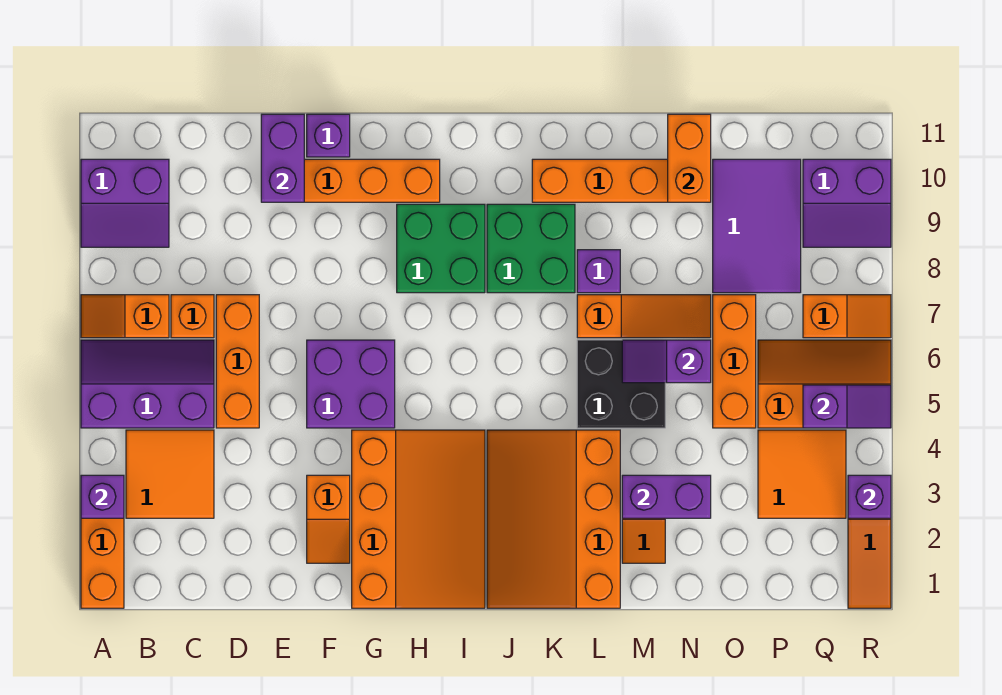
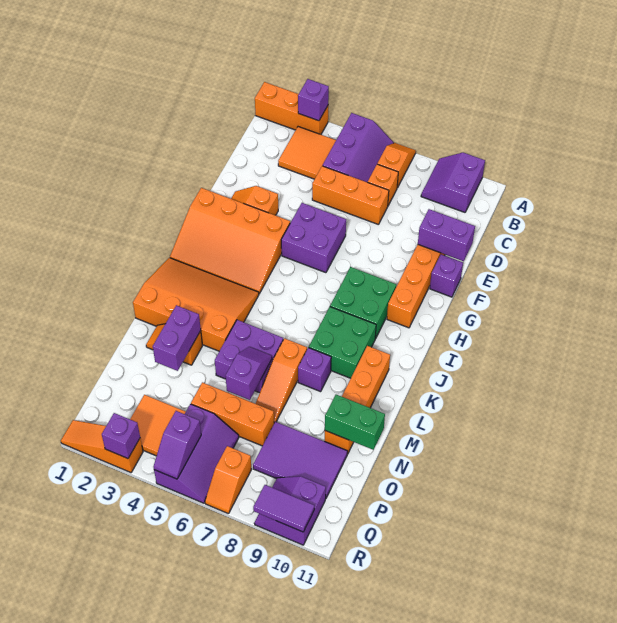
black brick L5:M6 level 1 -> purple brick L5:M6 level 1
orange brick N10:N11 level 2 -> green brick N10:N11 level 2
orange slope P5:R6 level 1 top 5 -> purple slope P5:R6 level 1 top 5
none -> purple tile R9:R10 level 2

